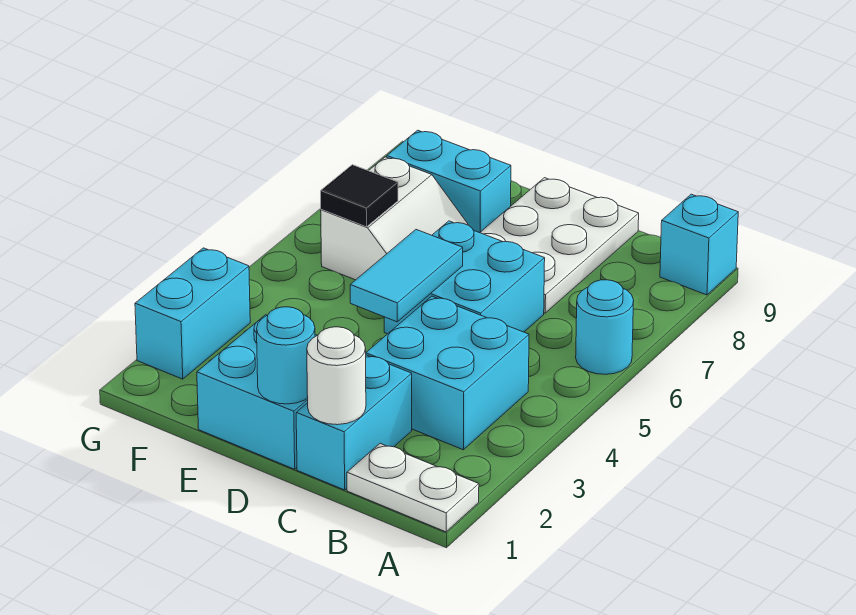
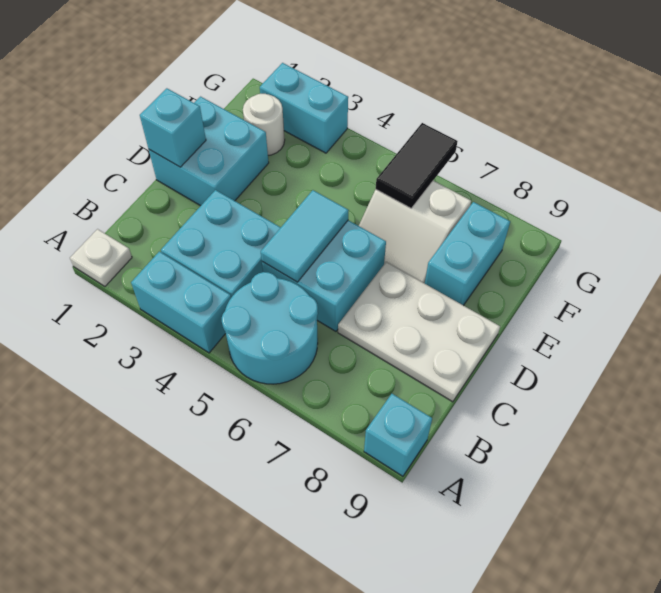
white plate A1:B1 level 1 -> white plate A1 level 1
cyan round brick A6 level 1 -> cyan round brick A5:B6 level 1
cyan brick C1:C2 level 1 -> cyan brick A3:A4 level 1
white round brick C1 level 2 -> white round brick F2 level 1
cyan round brick D1 level 2 -> cyan brick D1 level 2
cyan tile D4:D5 level 2 -> cyan tile C5:D5 level 2
black tile F6 level 2 -> black tile F6:G6 level 2

